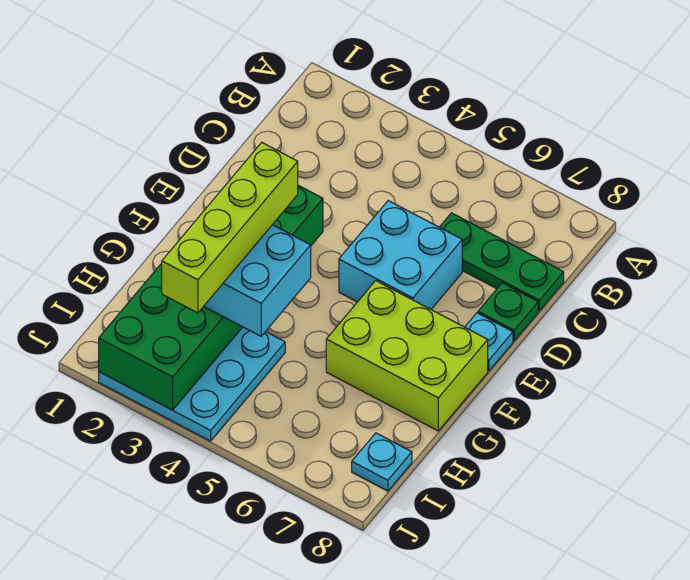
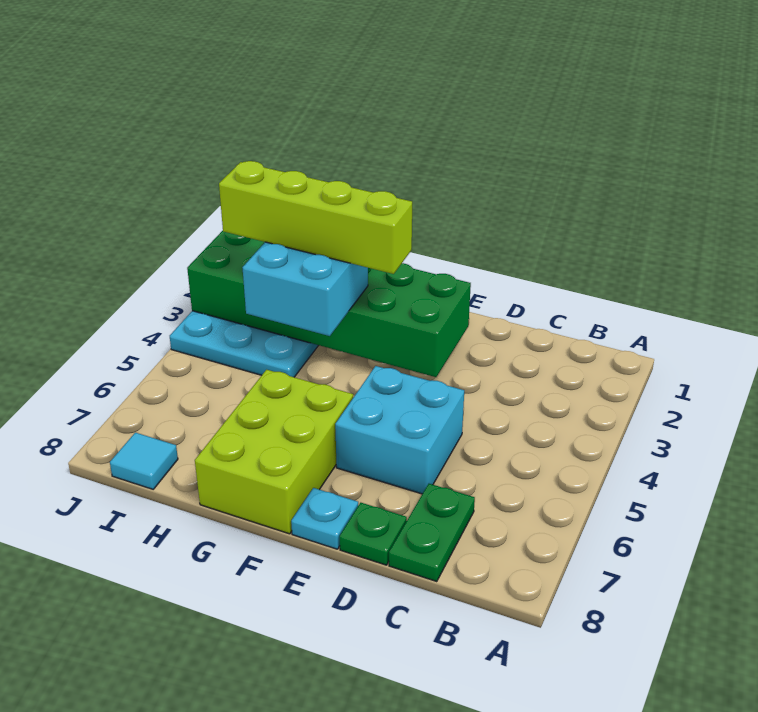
green plate C6:C8 level 1 -> green plate C7:C8 level 1
cyan plate I8 level 1 -> cyan tile I8 level 1

